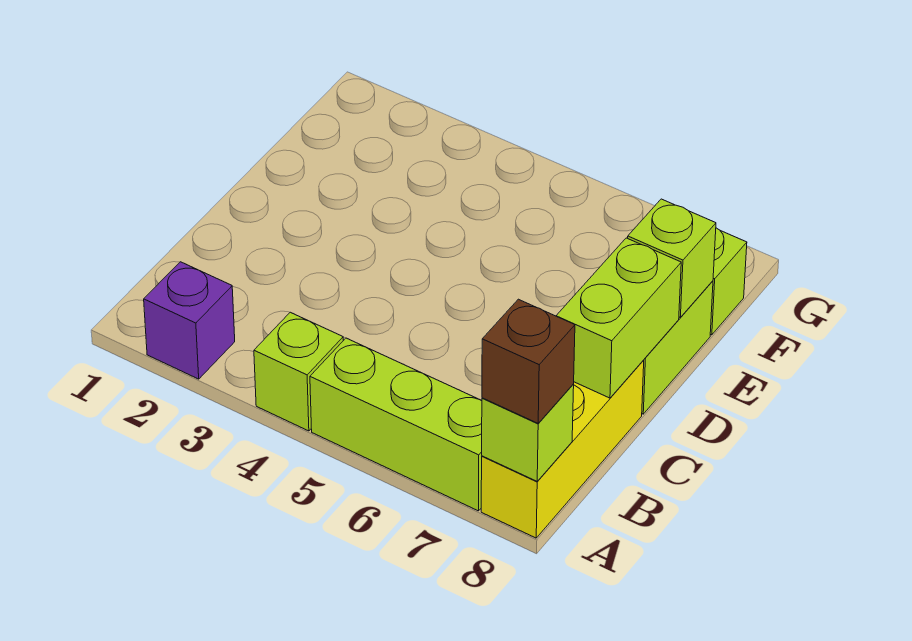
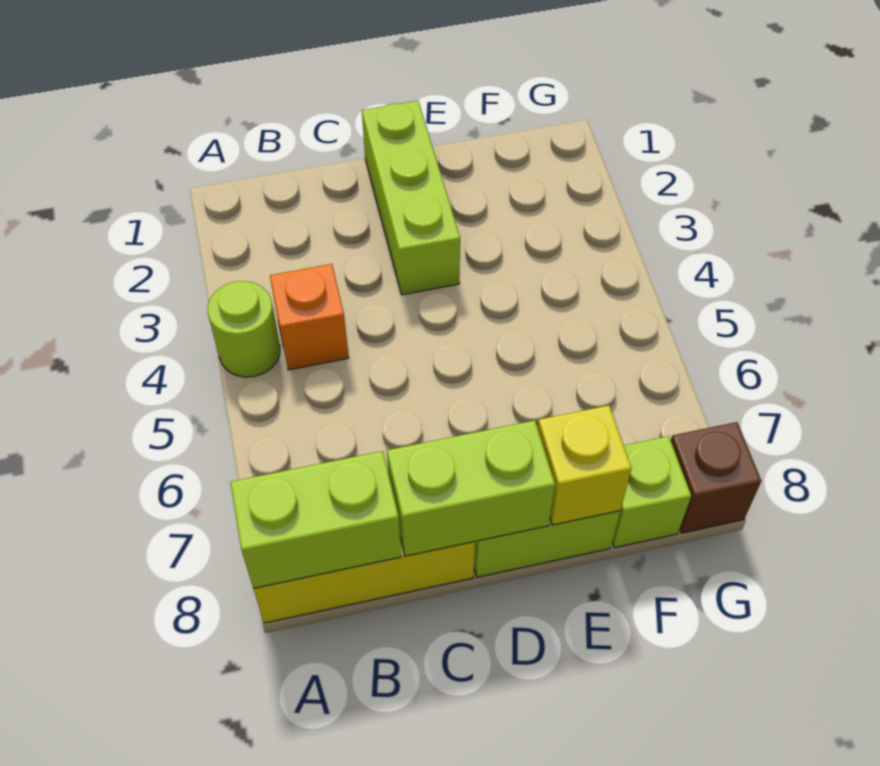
purple brick A2 level 1 -> none
lime brick A4 level 1 -> lime round brick A4 level 1
lime brick A5:A7 level 1 -> lime brick D1:D3 level 1
lime brick A8 level 2 -> lime brick A8:B8 level 2
brown brick A8 level 3 -> brown brick G8 level 1
none -> orange brick B4 level 1
lime brick E8 level 2 -> yellow brick E8 level 2

